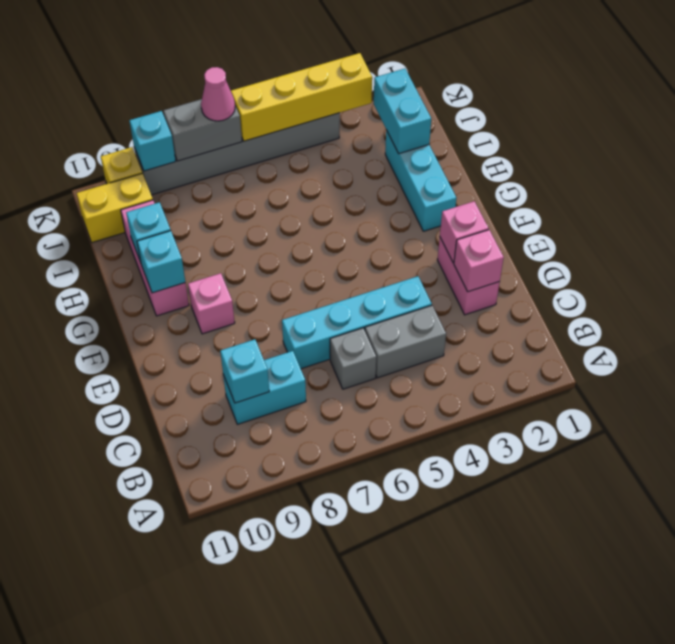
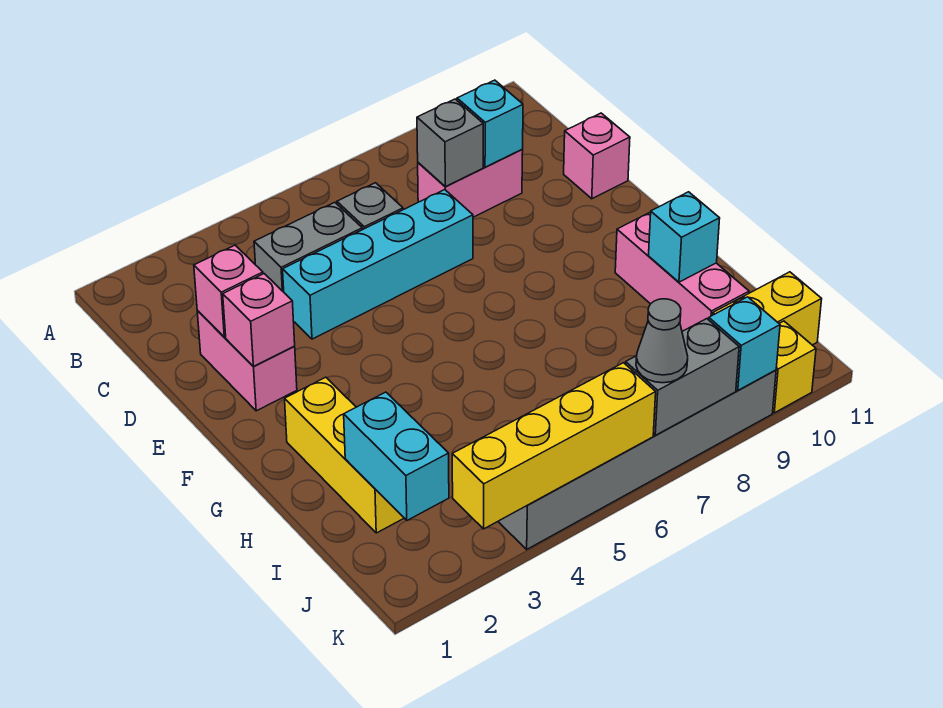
cyan brick C8:C9 level 1 -> pink brick C8:C9 level 1
none -> grey brick C8 level 2
pink brick F9 level 1 -> pink brick D11 level 1
cyan brick G2:I2 level 1 -> yellow brick G2:I2 level 1
cyan brick G10 level 2 -> none
pink cone K7 level 3 -> grey cone K7 level 3

